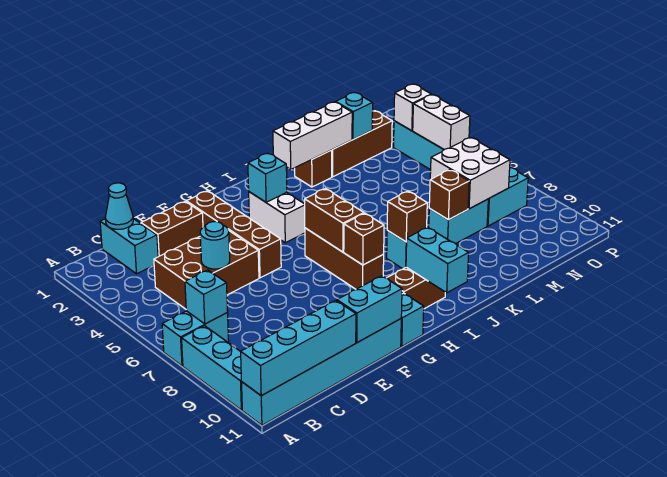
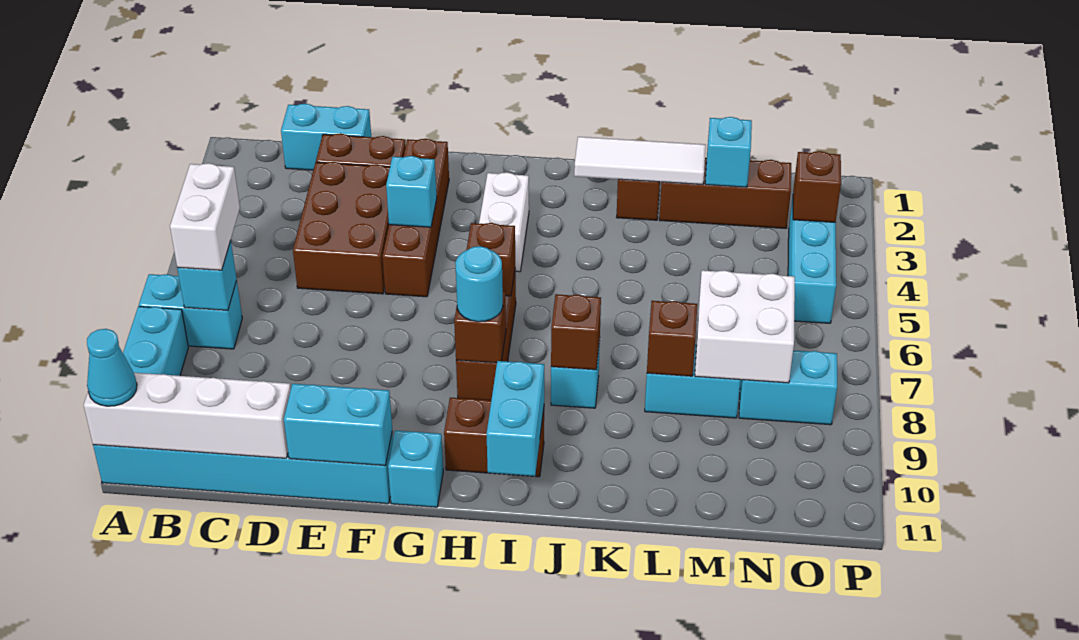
cyan brick A11:D11 level 2 -> white brick A11:D11 level 2
cyan brick C1:C2 level 1 -> cyan brick C1:D1 level 1
cyan cone C1 level 2 -> cyan cone A11 level 3
brown brick C4:E5 level 1 -> brown brick D3:E5 level 1
cyan round brick D5 level 2 -> cyan round brick H8 level 3
cyan brick H3 level 2 -> cyan brick F4 level 2
brown brick H6:H7 level 2 -> brown brick H6 level 2
white brick J2:L2 level 2 -> white tile J2:L2 level 2
white brick O3 level 2 -> brown brick O3 level 2
white brick O4:O5 level 2 -> white brick B6:B7 level 3

